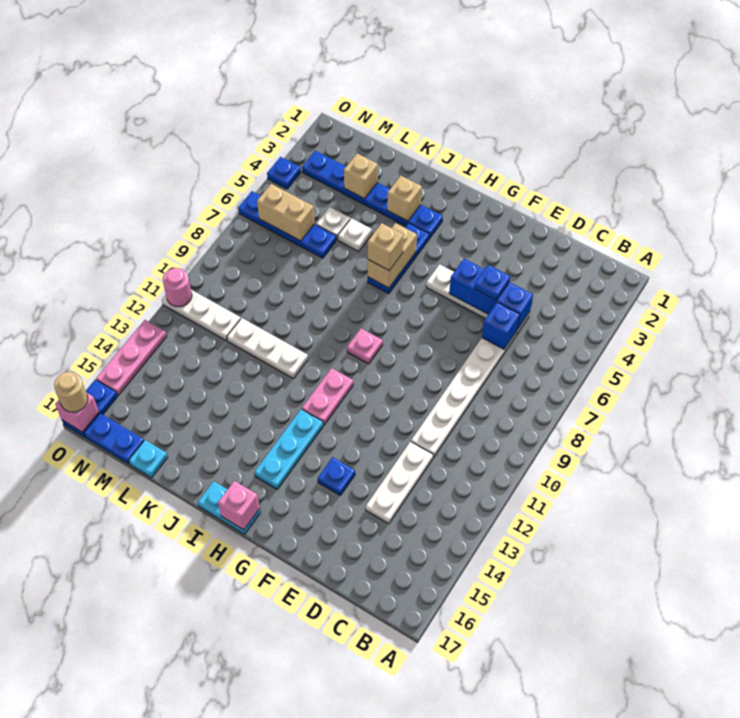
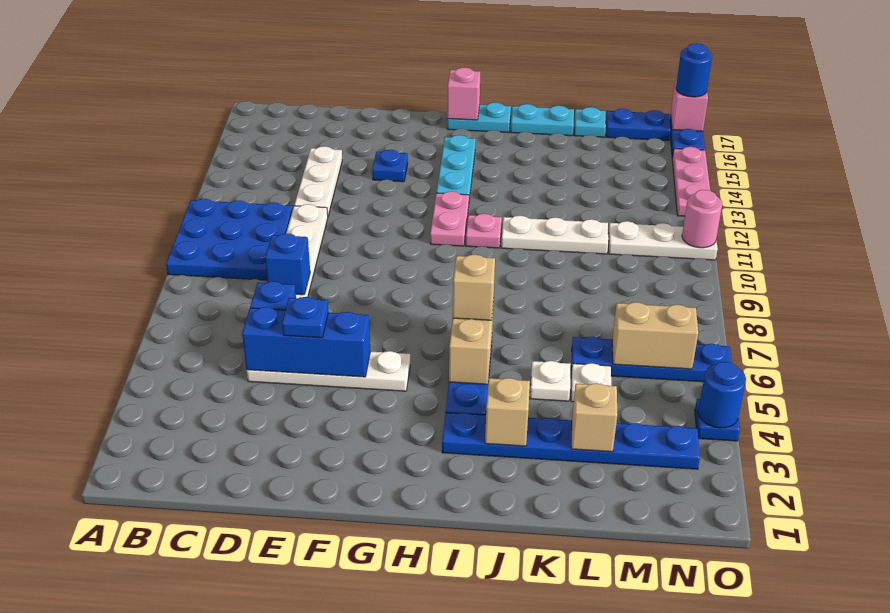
none -> blue plate A9:C11 level 1
none -> blue brick D8 level 2
pink plate H9 level 1 -> pink plate I11 level 1
none -> cyan plate J17:K17 level 1
none -> blue round brick O4 level 2
tan round brick O17 level 3 -> blue round brick O17 level 3

